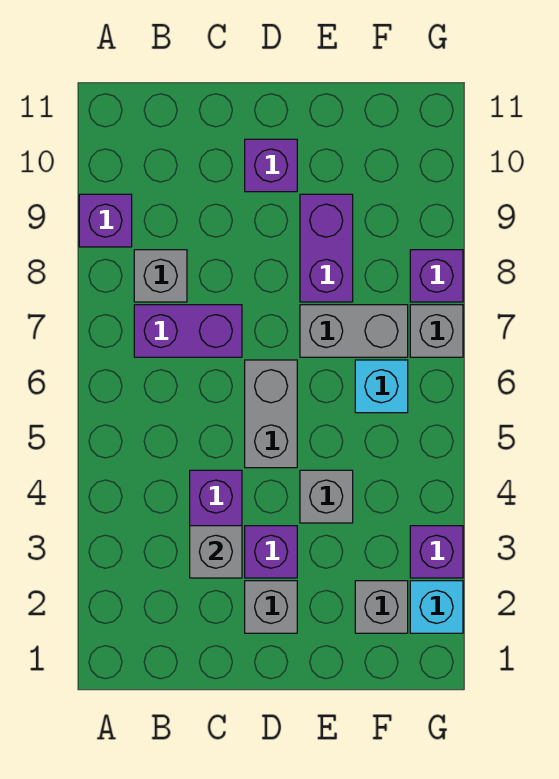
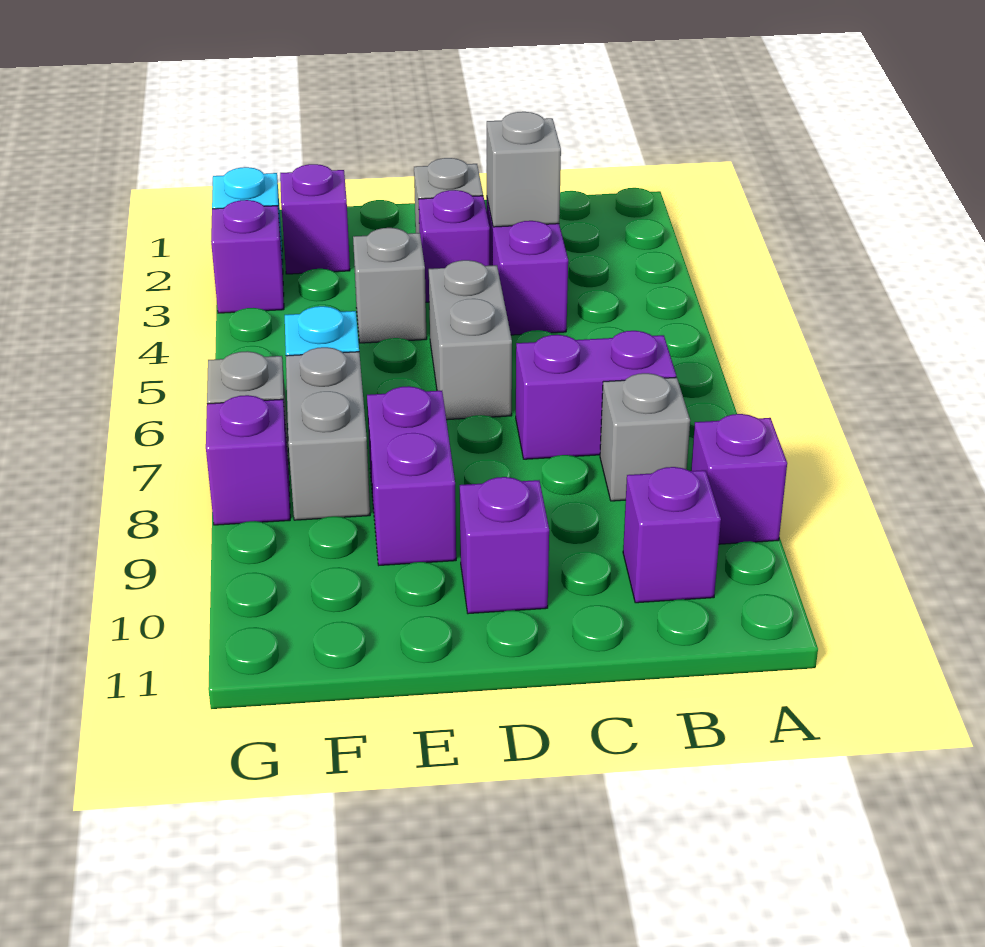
none -> purple brick B10 level 1
grey brick E7:F7 level 1 -> grey brick F7:F8 level 1
grey brick F2 level 1 -> purple brick F2 level 1

